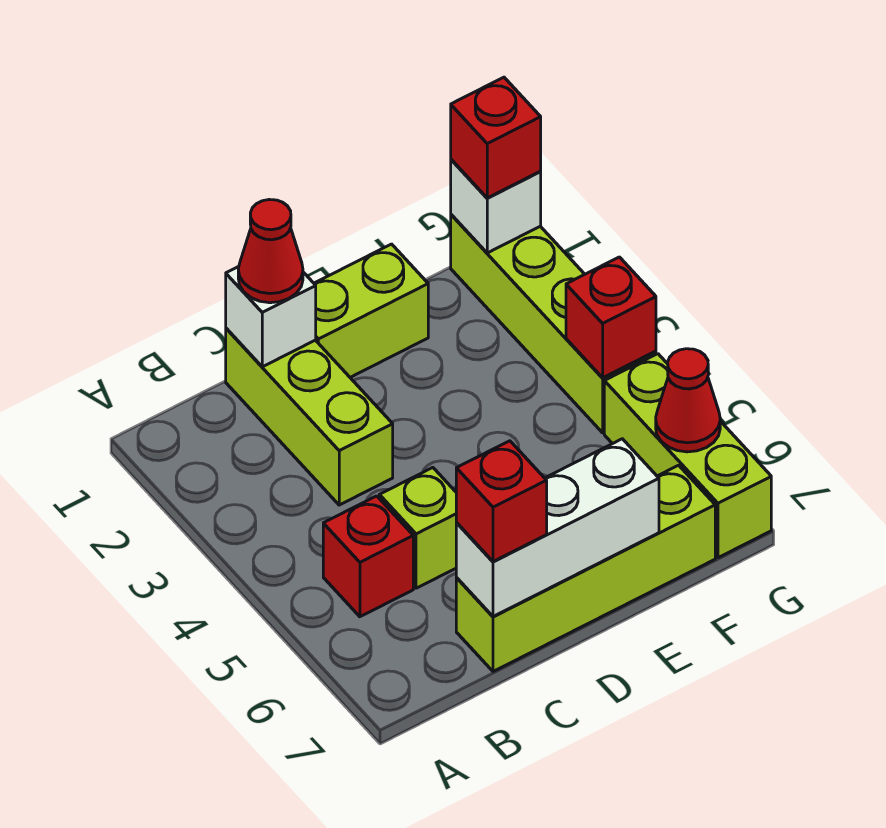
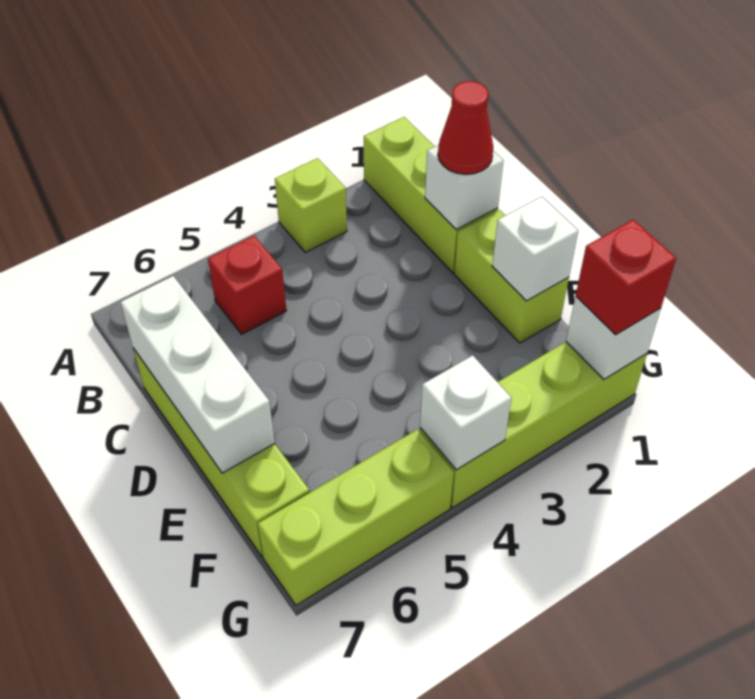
lime brick C1:C3 level 1 -> lime brick A1:C1 level 1
lime brick C5 level 1 -> lime brick A3 level 1
red brick C7 level 3 -> none
none -> white brick E1 level 2
red brick G4 level 2 -> white brick G4 level 2
red cone G6 level 2 -> none

